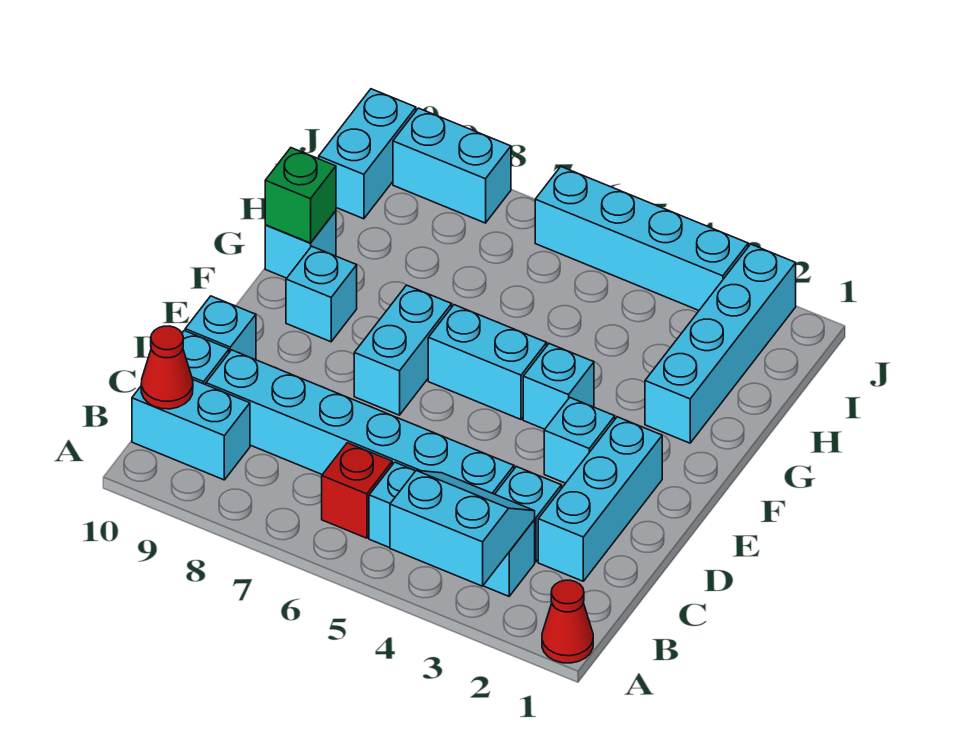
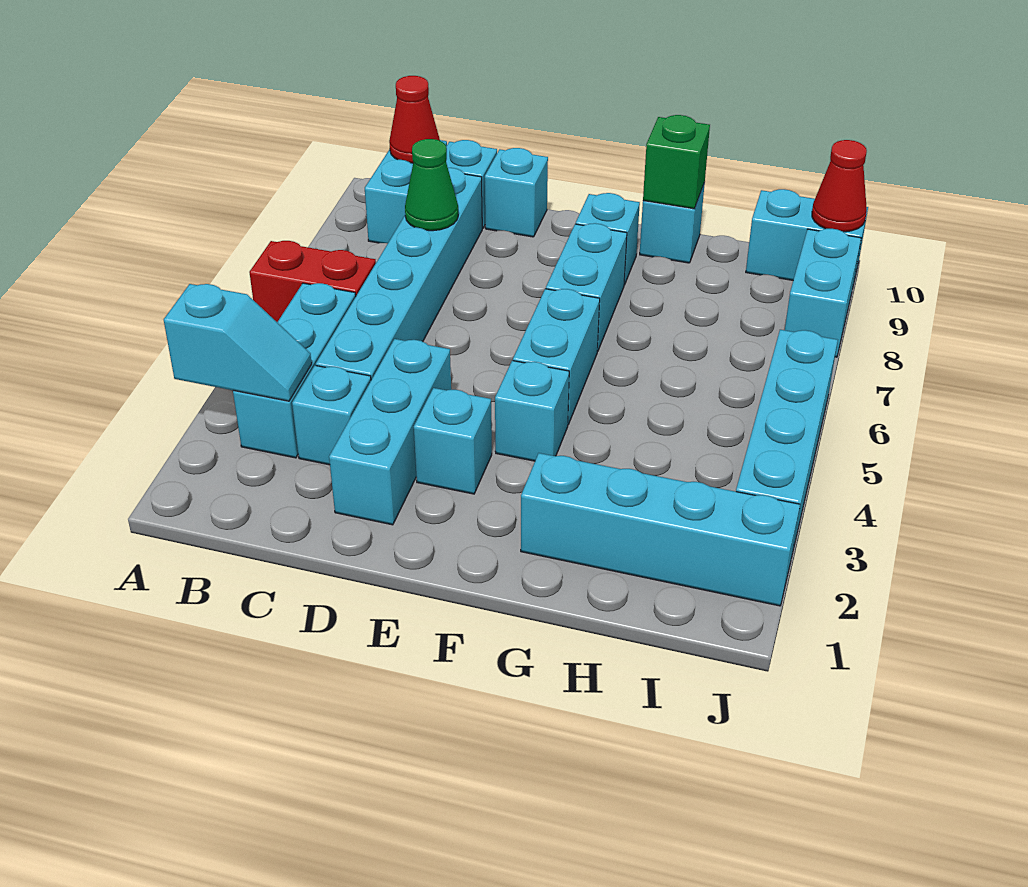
red cone A1 level 1 -> red cone J10 level 2
cyan slope A3:B4 level 2 top A -> cyan slope A3:B3 level 2 top A
red brick B6 level 1 -> red brick A6:B6 level 1
cyan brick C2:E2 level 1 -> cyan brick D2:D4 level 1
none -> green cone C8 level 2
cyan brick E7:F7 level 1 -> cyan brick F7:F8 level 1

